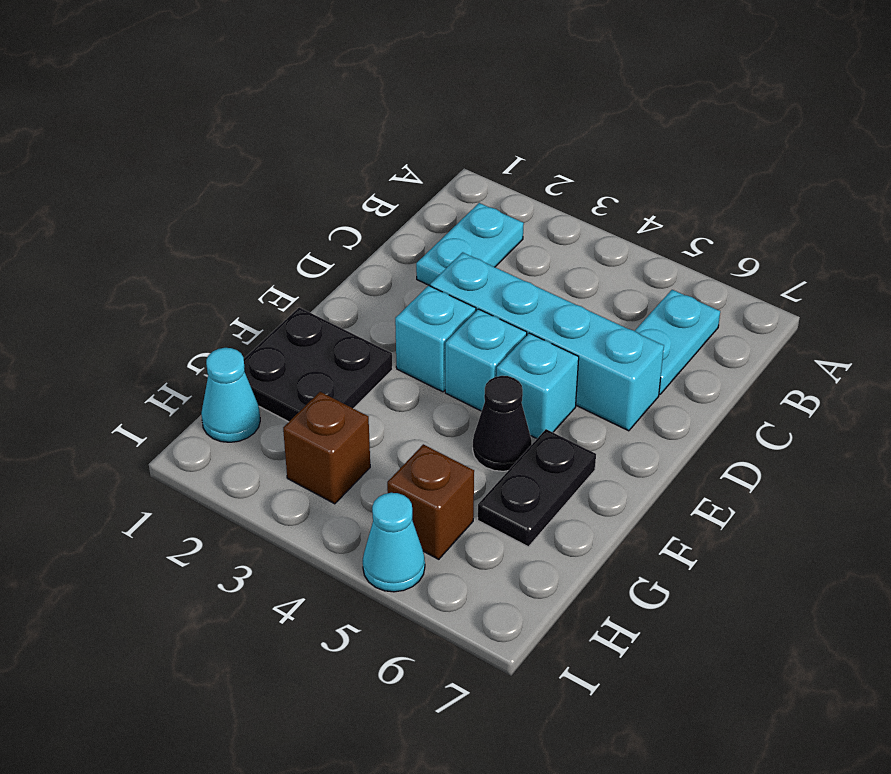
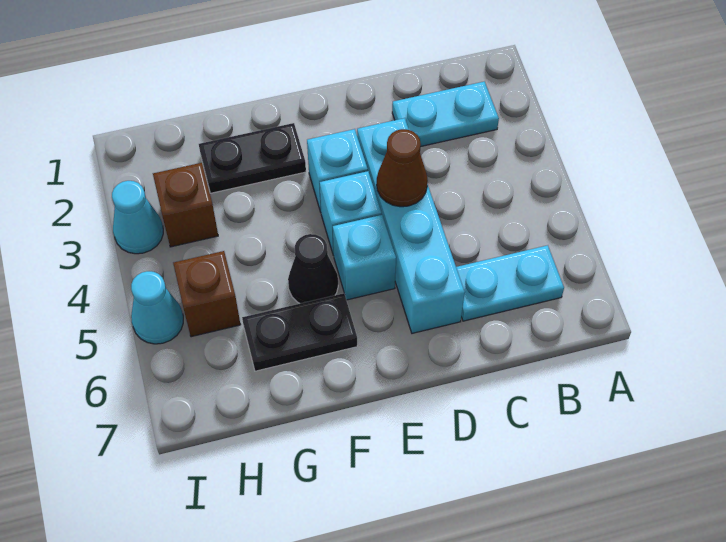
none -> brown cone D4 level 2
black plate F1:G2 level 1 -> black plate F2:G2 level 1
cyan cone H1 level 1 -> cyan cone I3 level 1

